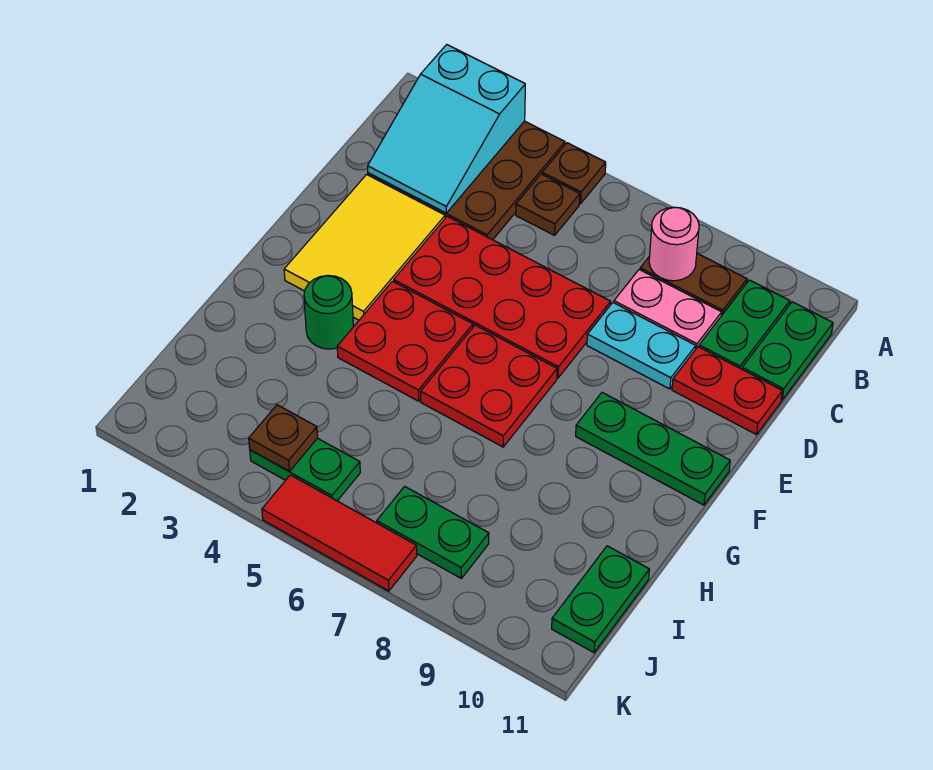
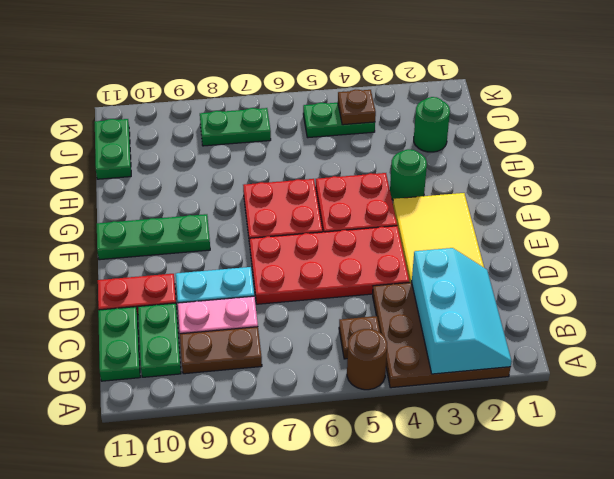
cyan slope A2:C3 level 2 top A -> cyan slope A2:C3 level 2 top 3
brown plate A5 level 1 -> brown round brick A5 level 1
pink round brick B8 level 2 -> none
none -> green round brick I2 level 1
red tile K5:K7 level 1 -> none

